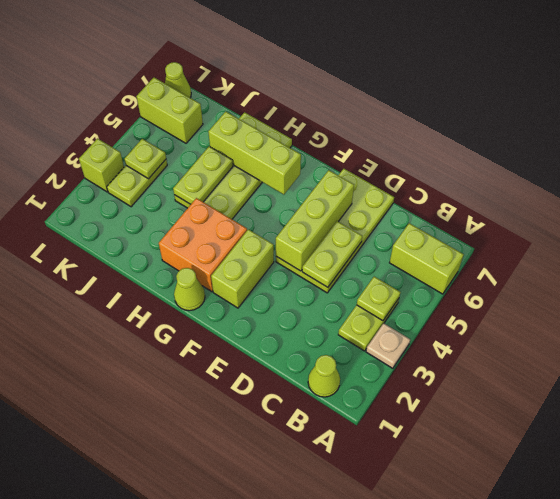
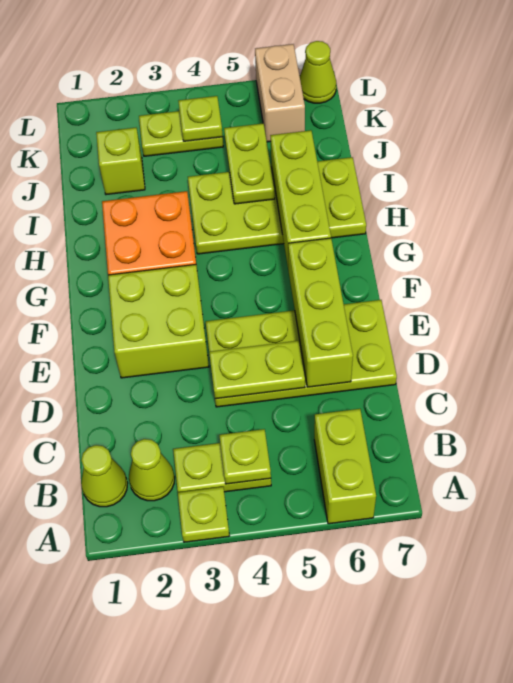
tan plate A3 level 1 -> lime plate A3 level 1
lime brick E4:E6 level 2 -> lime brick D6:F6 level 2
lime brick F2:F3 level 1 -> lime brick E2:F3 level 1
lime cone G1 level 1 -> lime cone B2 level 1
lime plate I4:I5 level 2 -> lime plate I5:J5 level 2
lime brick K6:L6 level 1 -> tan brick K6:L6 level 1
lime brick L3 level 1 -> lime brick J2 level 1

